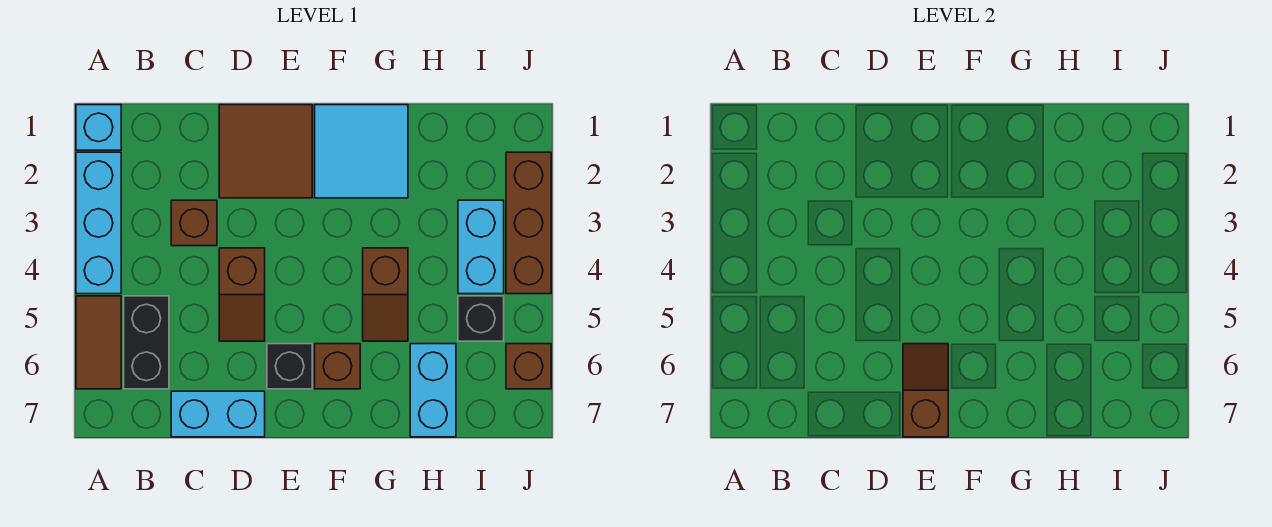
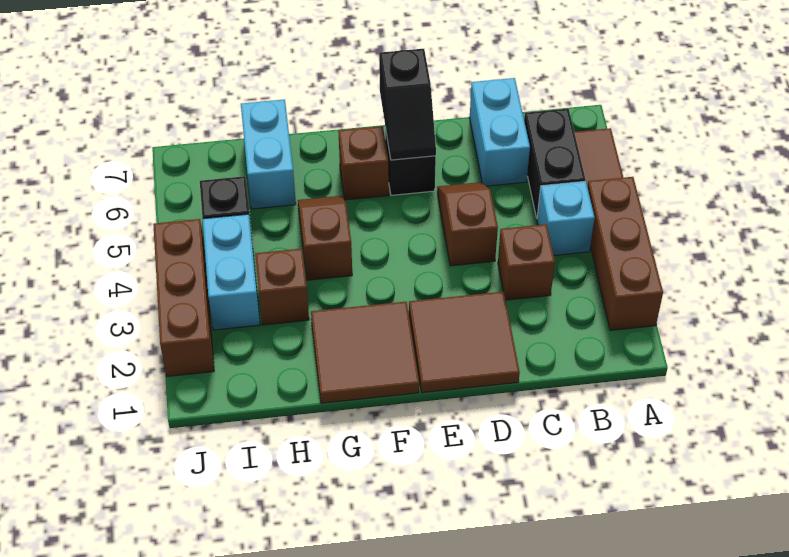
cyan brick A1 level 1 -> cyan brick B4 level 1
cyan brick A2:A4 level 1 -> brown brick A2:A4 level 1
cyan brick C7:D7 level 1 -> cyan brick C6:C7 level 1
brown slope E6:E7 level 2 top 7 -> black slope E6:E7 level 2 top 7
cyan tile F1:G2 level 1 -> brown tile F1:G2 level 1
brown brick J6 level 1 -> brown brick H3 level 1

